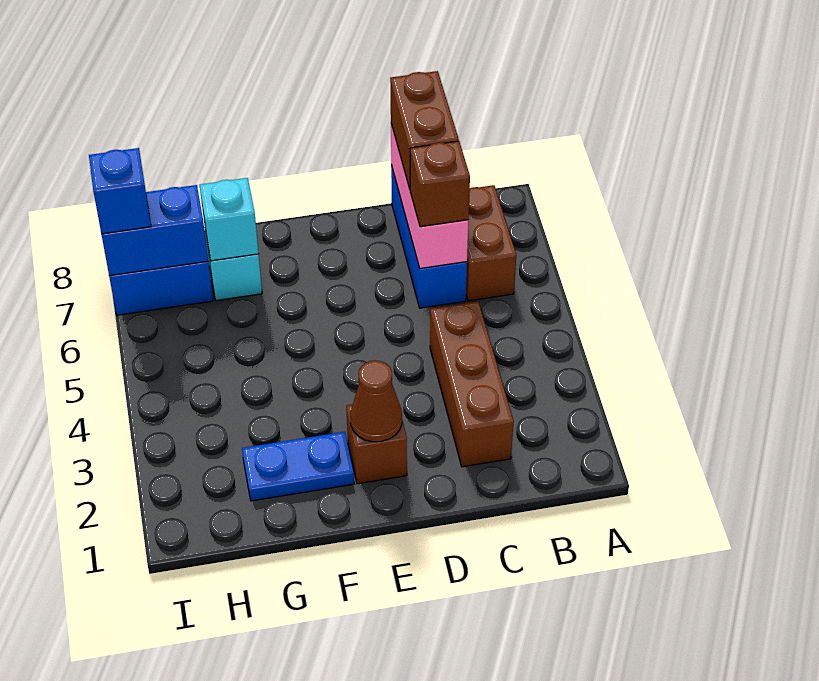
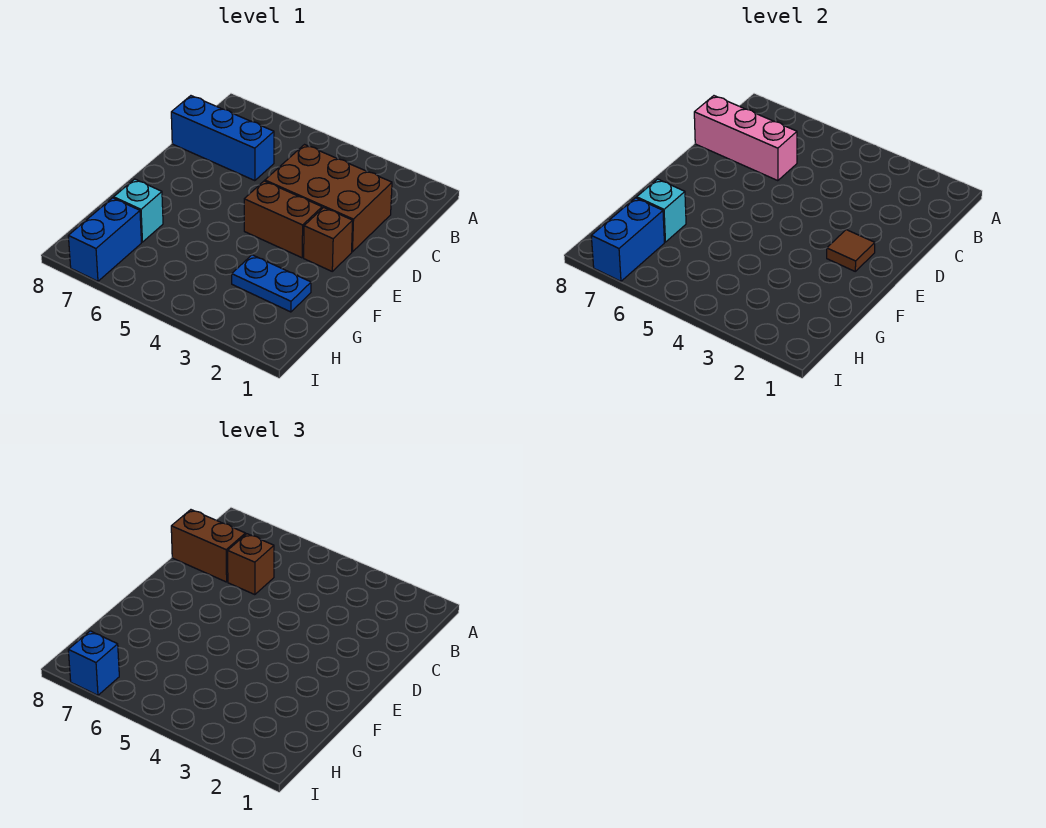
brown brick B6:B7 level 1 -> brown brick E3:E4 level 1
brown brick C2:C4 level 1 -> brown brick C2:D4 level 1
brown cone E2 level 2 -> brown tile E2 level 2
blue plate F2:G2 level 1 -> blue plate G2:G3 level 1

